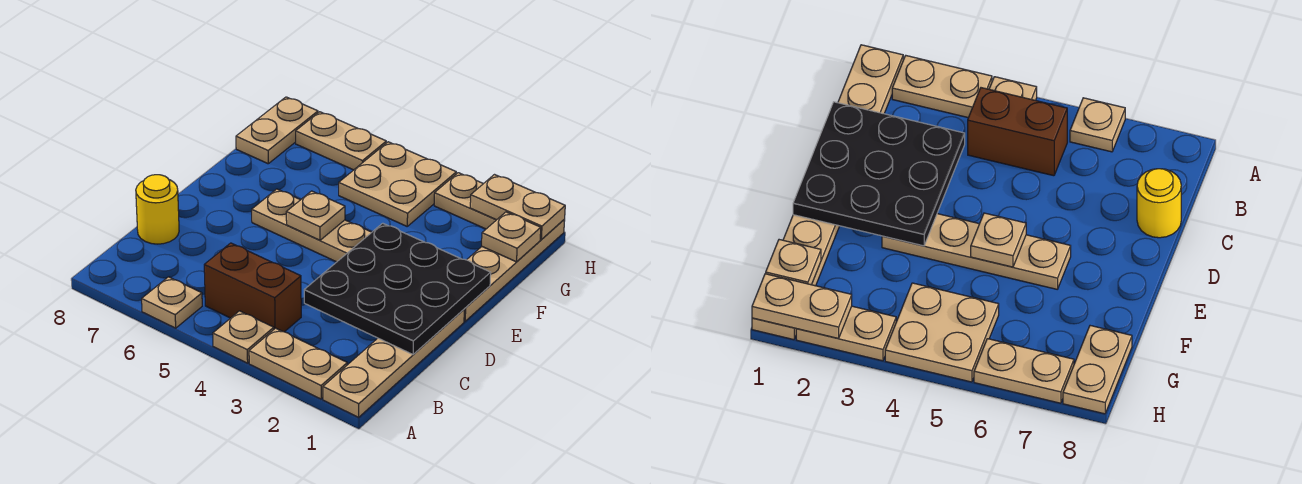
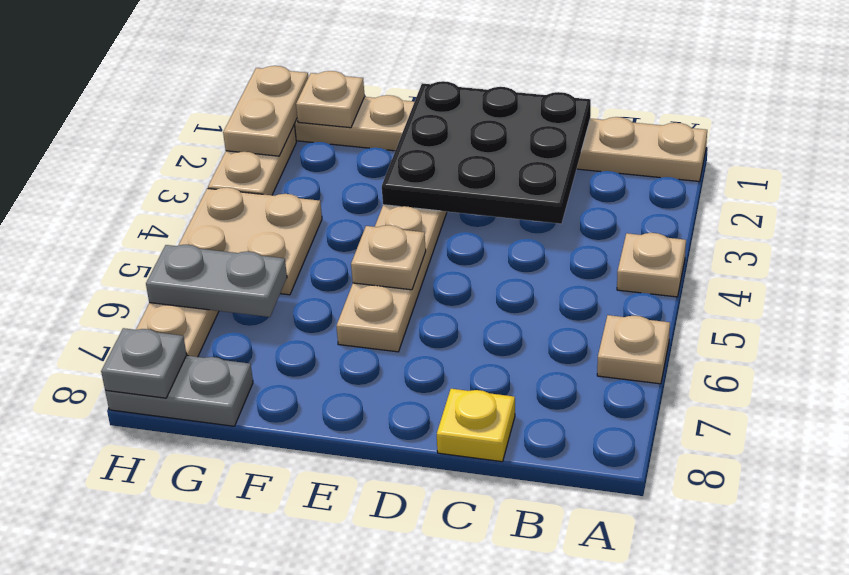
tan plate A2:A3 level 1 -> none
brown brick B4:B5 level 1 -> none
yellow round brick C8 level 1 -> yellow plate C8 level 1
none -> grey plate G6:H6 level 2
tan plate G8:H8 level 1 -> grey plate G8:H8 level 1
none -> grey plate H8 level 2

